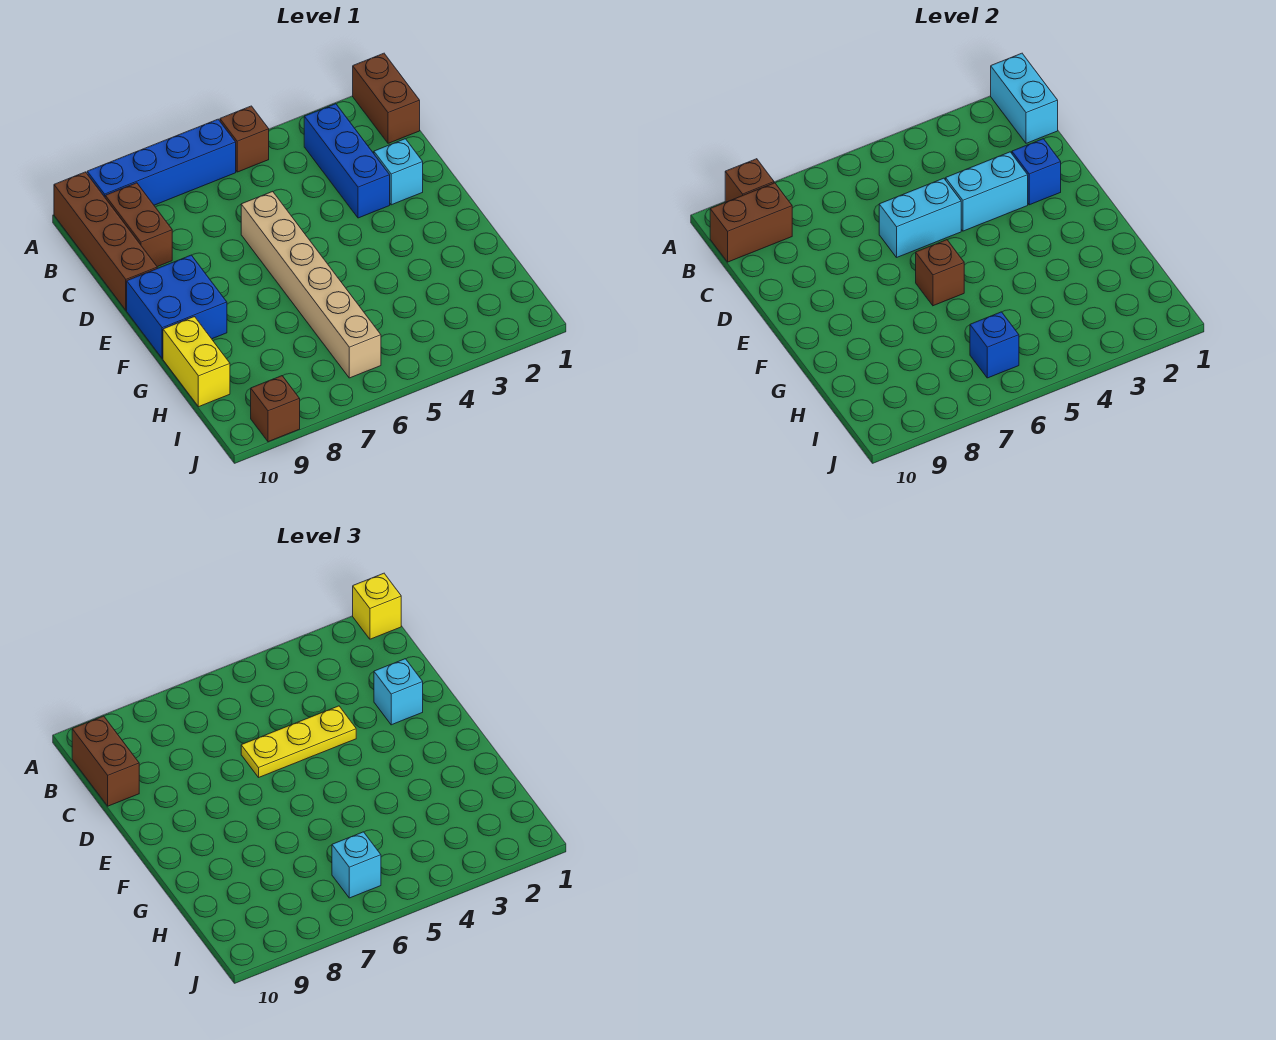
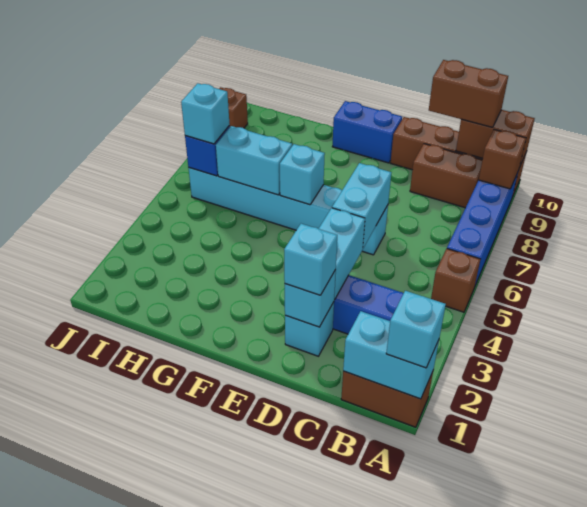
yellow brick A1 level 3 -> cyan brick A1 level 3
brown brick B9:B10 level 2 -> brown brick A10:B10 level 2
blue brick D2 level 2 -> cyan brick D2 level 2
yellow plate D4:D6 level 3 -> none
tan brick D6:I6 level 1 -> cyan brick D6:I6 level 1
blue brick E9:F10 level 1 -> blue brick E10:F10 level 1
brown brick F6 level 2 -> cyan brick F6 level 2
none -> cyan brick G6:H6 level 2
yellow brick G10:H10 level 1 -> none

